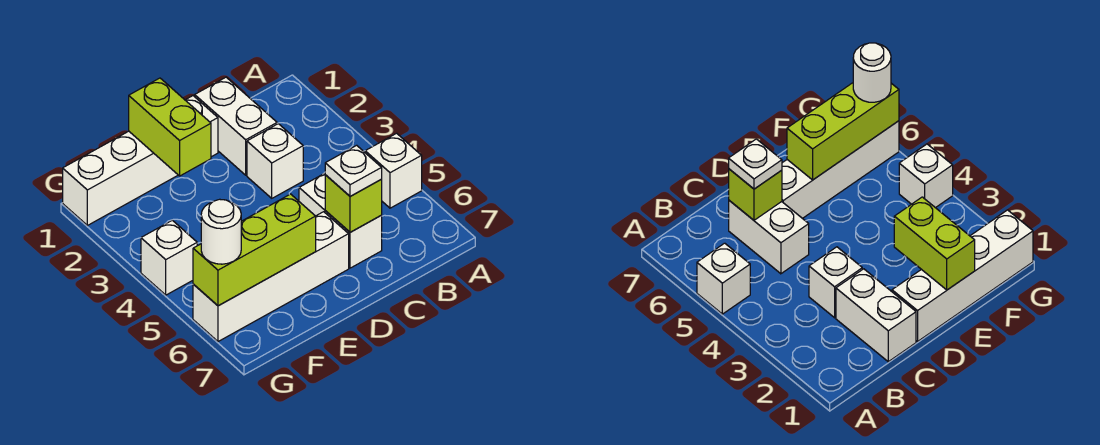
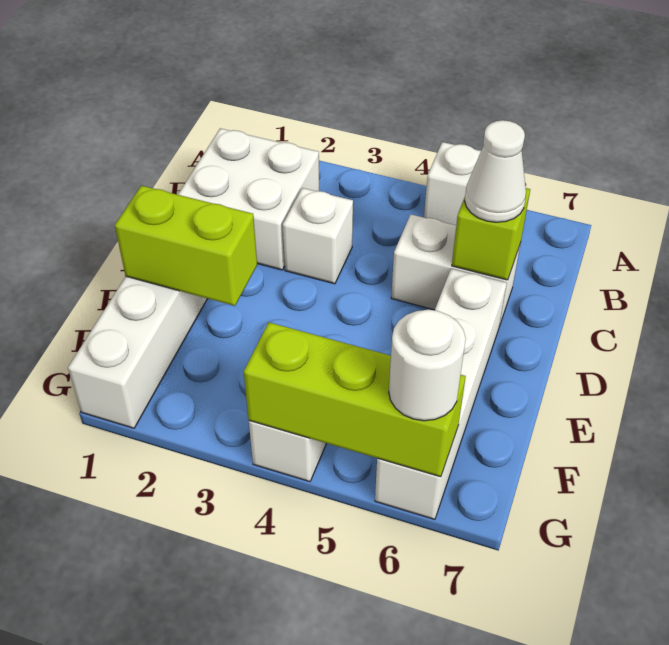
white brick C1:C2 level 1 -> white brick B1:C2 level 1
white plate C6 level 3 -> white cone C6 level 3
lime brick E6:G6 level 2 -> lime brick G4:G6 level 2

